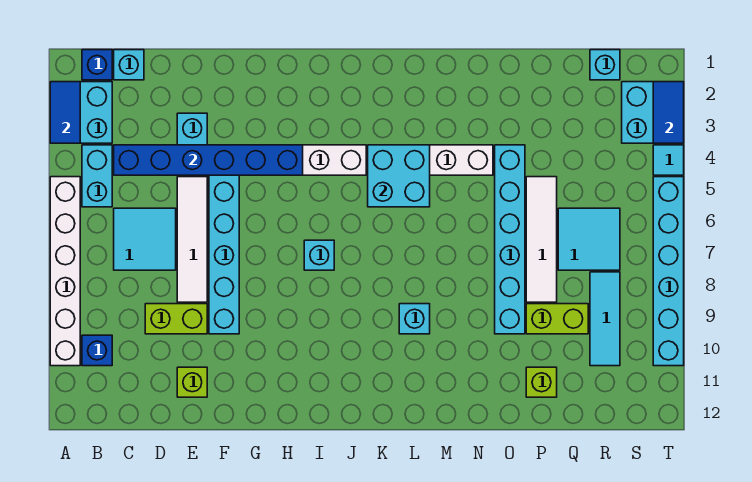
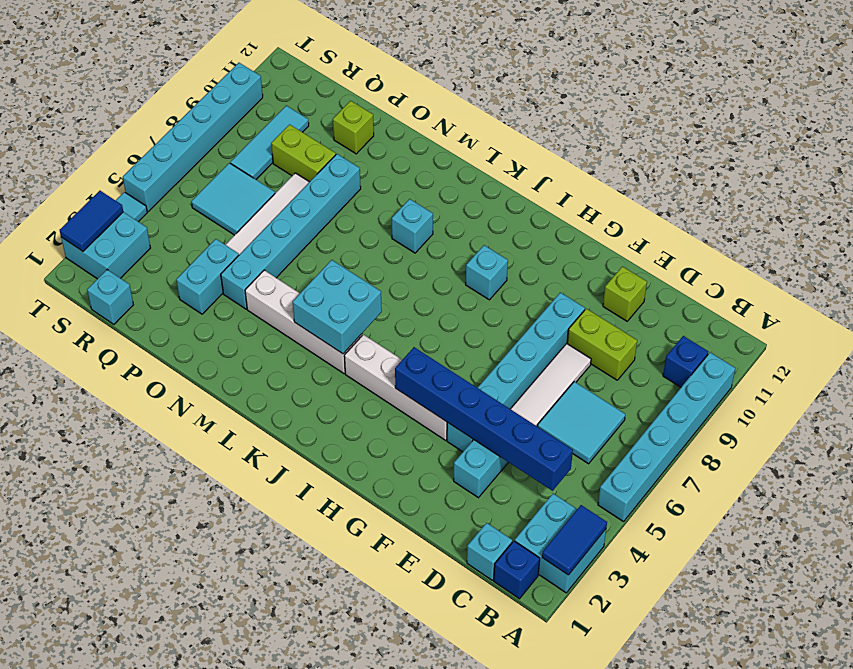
white brick A5:A10 level 1 -> cyan brick A5:A10 level 1
cyan brick B4:B5 level 1 -> cyan brick P3:P4 level 1
cyan brick I7 level 1 -> cyan brick I9 level 1

